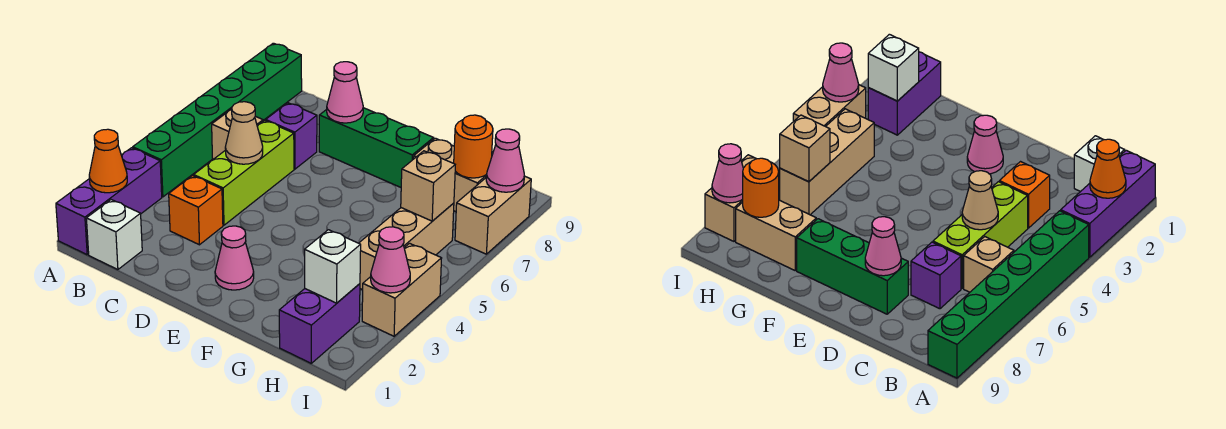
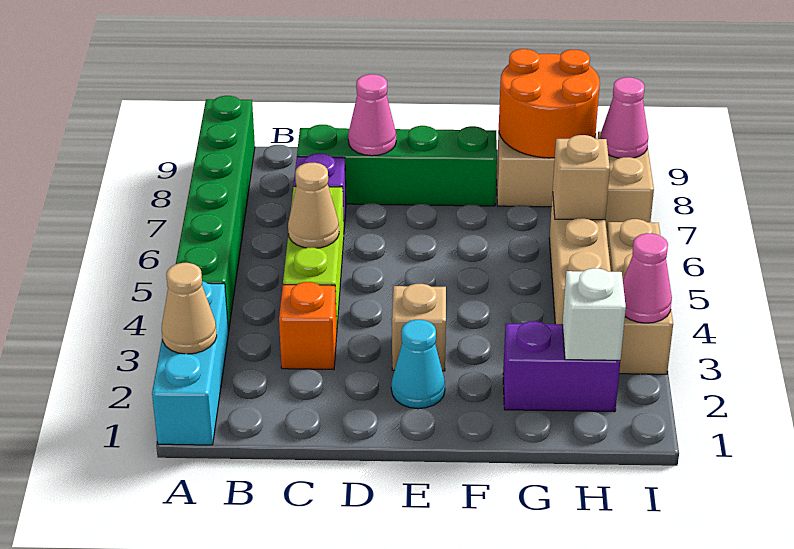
purple brick A1:A3 level 1 -> cyan brick A1:A3 level 1
orange cone A2 level 2 -> tan cone A2 level 2
white brick B1 level 1 -> none
tan brick B6 level 1 -> tan brick E3 level 1
green brick D8:F8 level 1 -> green brick C8:F8 level 1
pink cone E2 level 1 -> cyan cone E2 level 1
purple brick H1:H2 level 1 -> purple brick G2:H2 level 1
orange round brick H8 level 2 -> orange round brick G8:H9 level 2
tan brick I3:I4 level 1 -> tan brick I3:I5 level 1

